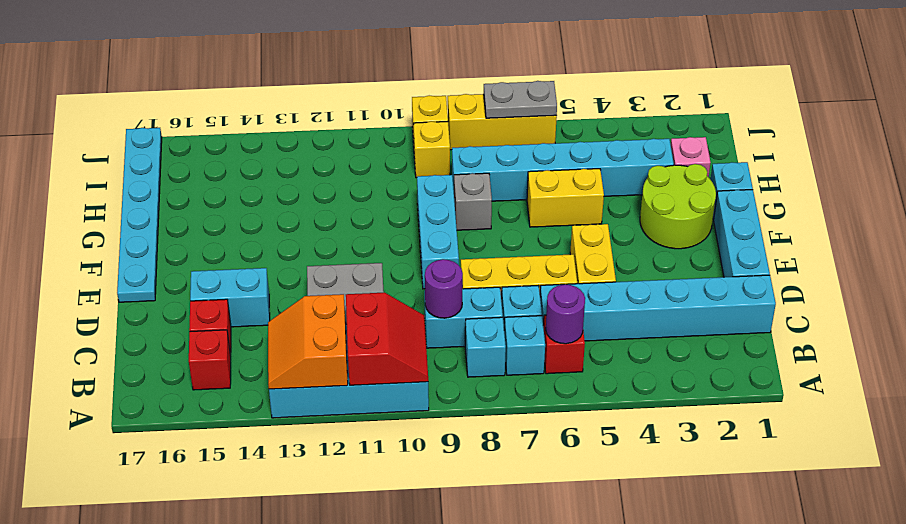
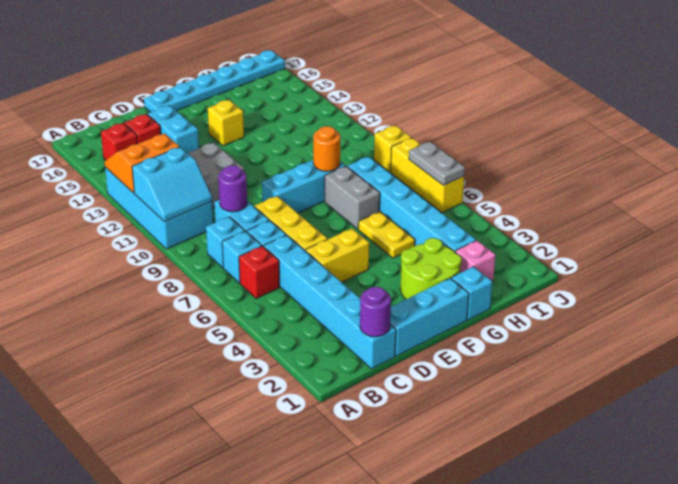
red slope A10:B11 level 2 top 11 -> cyan slope A10:B11 level 2 top 11
purple round brick B6 level 2 -> purple round brick C1 level 2
yellow brick G5:G6 level 1 -> yellow plate G5:G6 level 1
grey brick G8 level 1 -> grey brick G7:G8 level 1
none -> orange round brick G9 level 2
yellow brick I9 level 1 -> yellow brick F14 level 1

